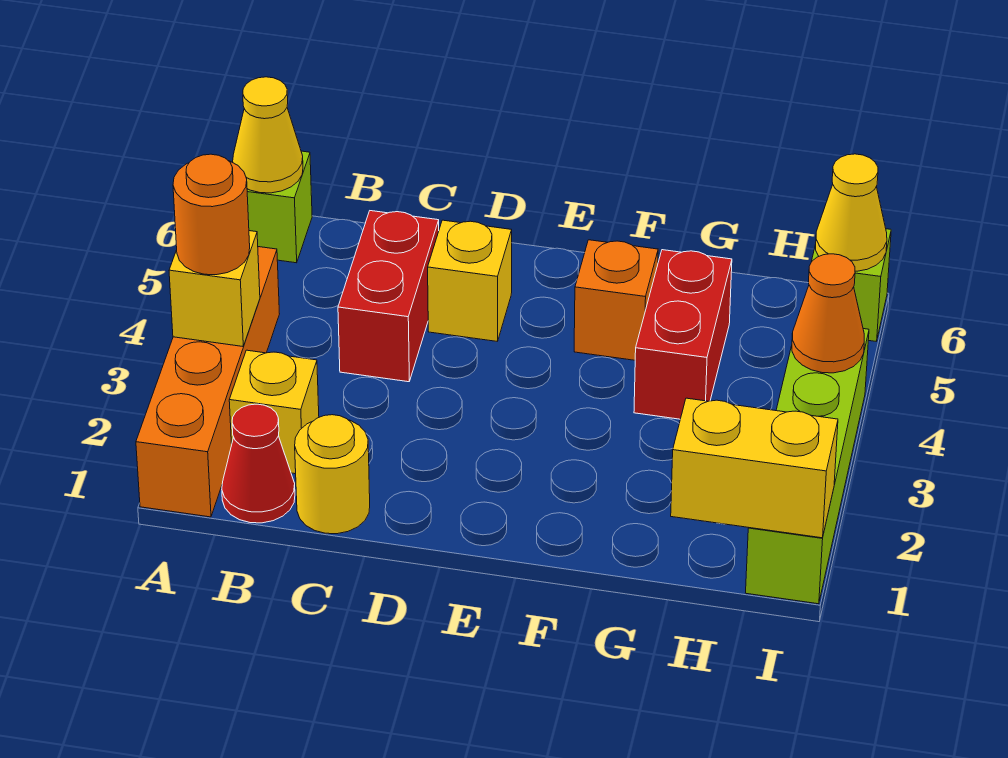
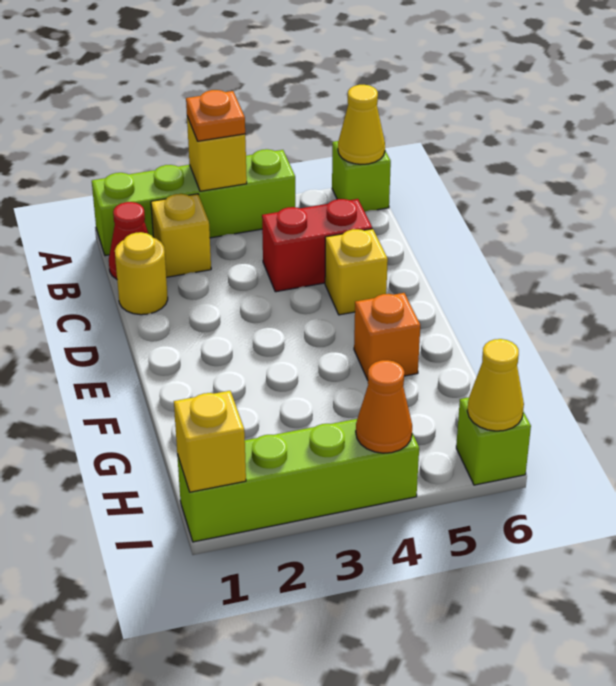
orange brick A1:A4 level 1 -> lime brick A1:A4 level 1
orange round brick A3 level 3 -> orange plate A3 level 3
red brick G4:G5 level 1 -> none
yellow brick H1:I1 level 2 -> yellow brick I1 level 2

